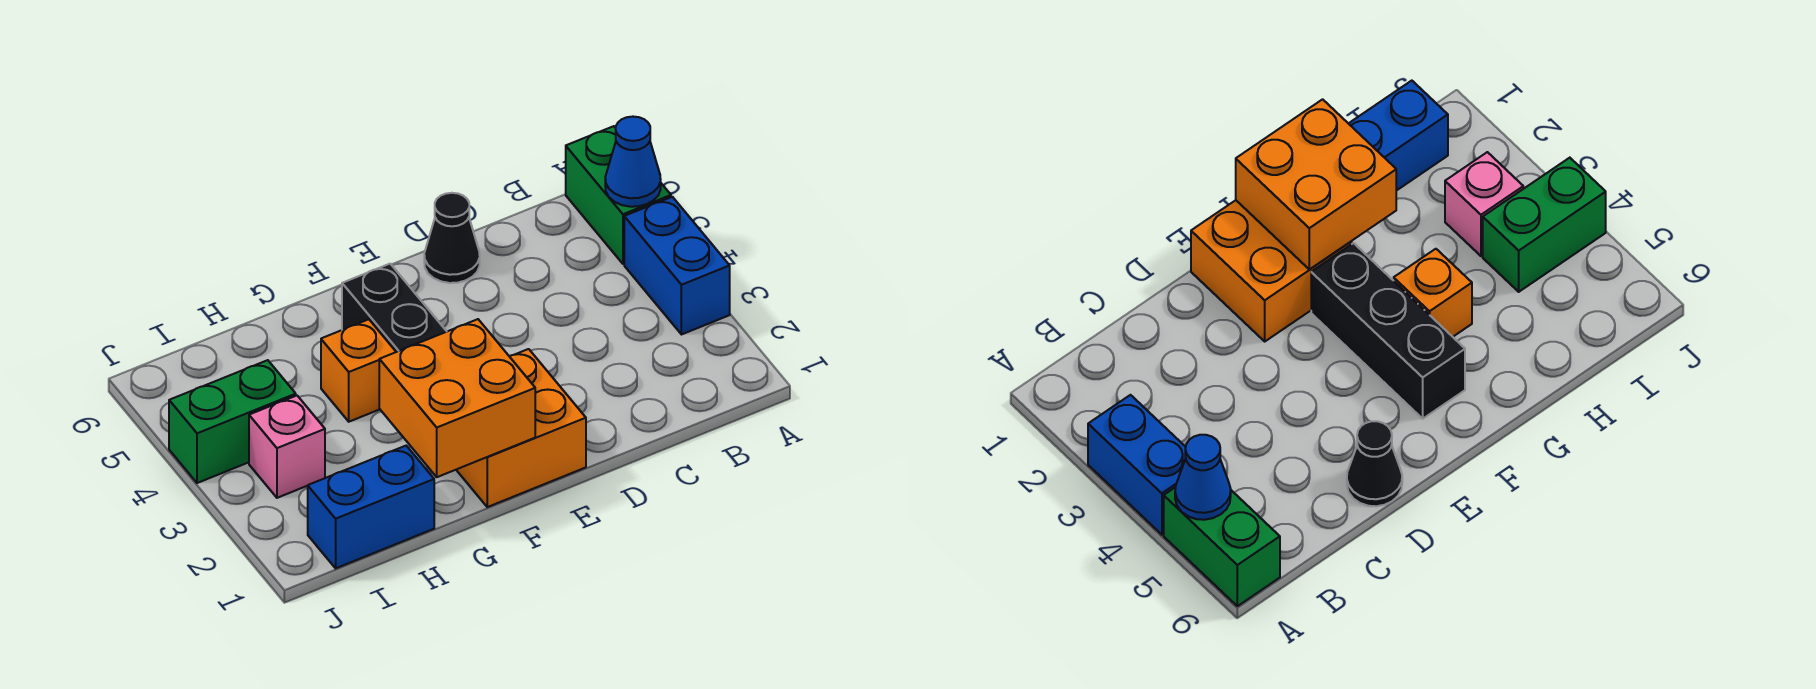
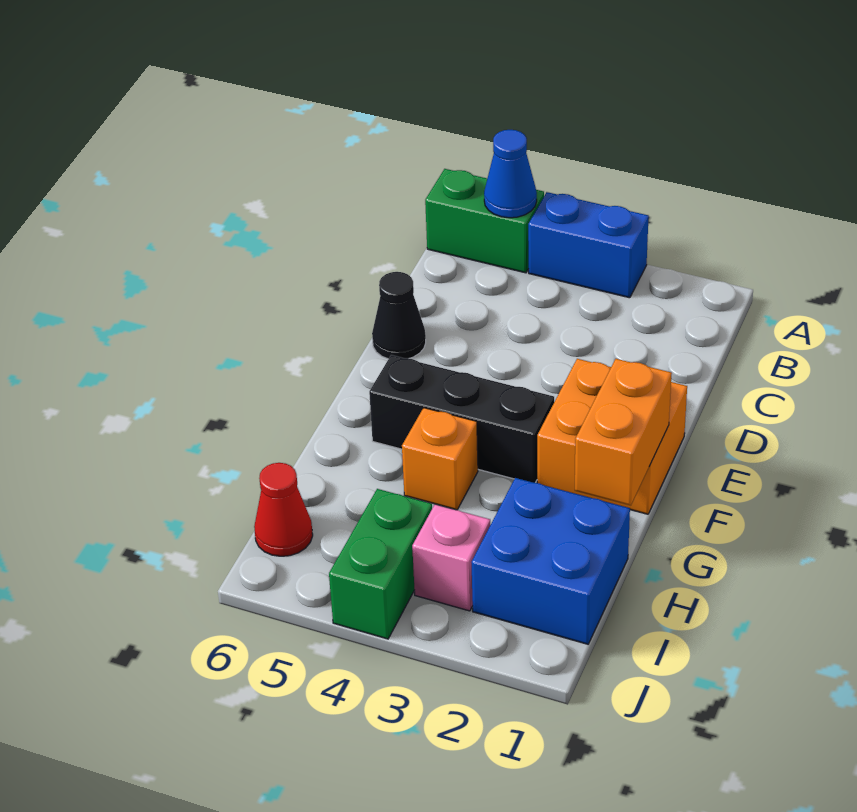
orange brick F1:G2 level 2 -> orange brick F1:G1 level 2
blue brick H1:I1 level 1 -> blue brick H1:I2 level 1
none -> red cone I6 level 1

